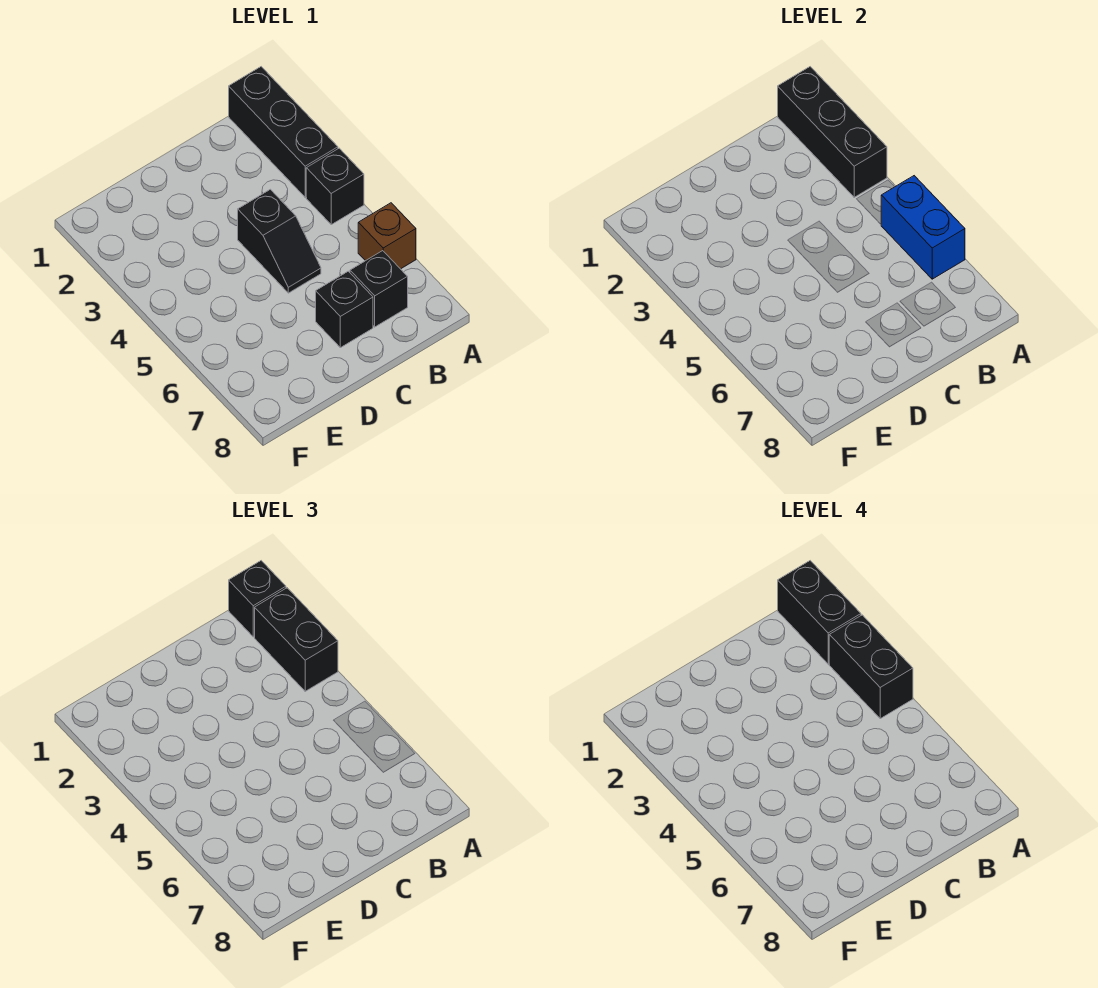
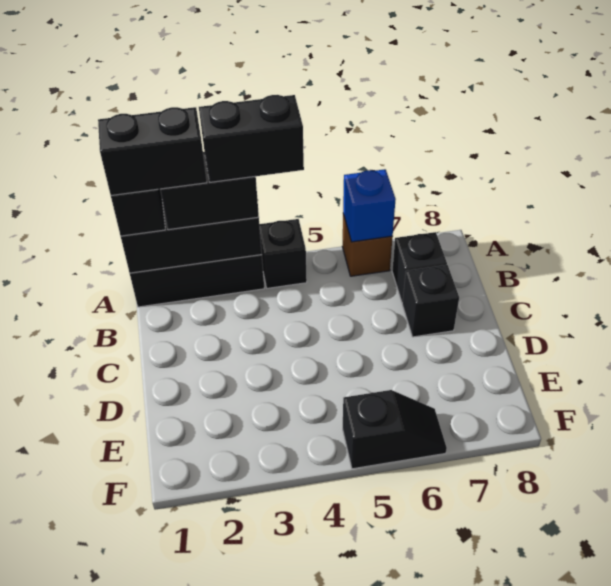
blue brick A5:A6 level 2 -> blue brick A6 level 2
black slope C4:C5 level 1 top 4 -> black slope F5:F6 level 1 top 5

